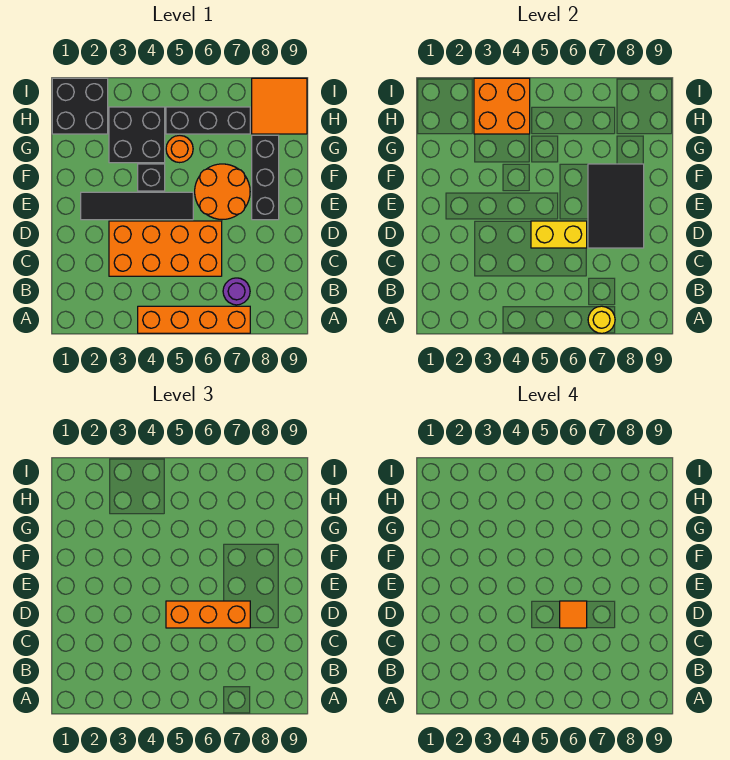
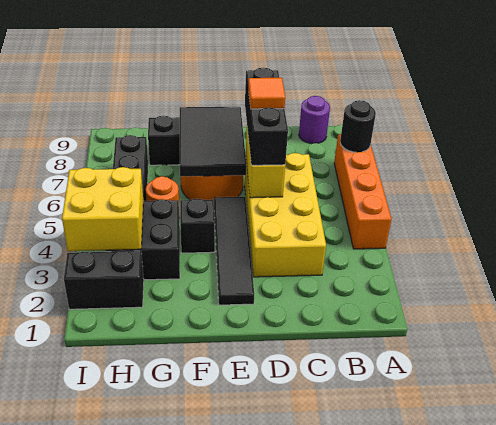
yellow round brick A7 level 2 -> black round brick A7 level 2
purple round brick B7 level 1 -> purple round brick B9 level 1
orange brick C3:D6 level 1 -> yellow brick C3:D6 level 1
orange brick D5:D7 level 3 -> black brick D5:D7 level 3
black tile D7:F8 level 2 -> black tile E6:F8 level 2
black brick H1:I2 level 1 -> black brick H2:I2 level 1
orange brick H3:I4 level 2 -> yellow brick H3:I4 level 2
orange tile H8:I9 level 1 -> none

